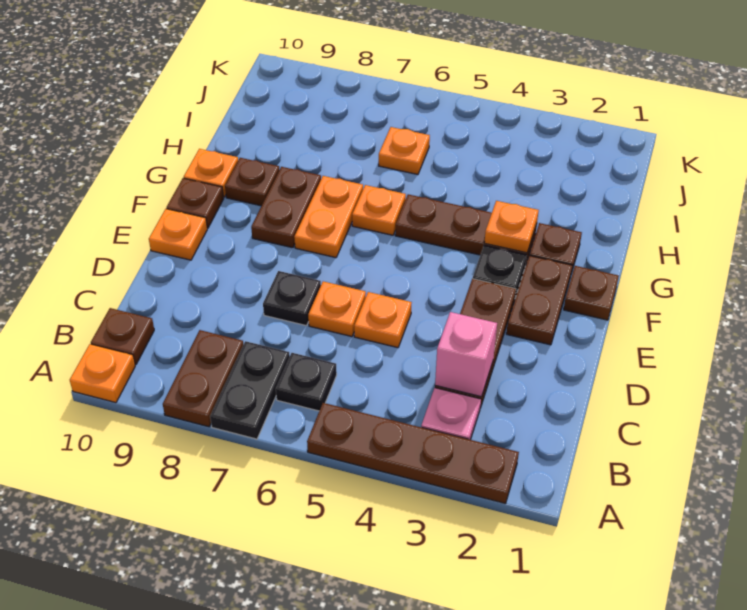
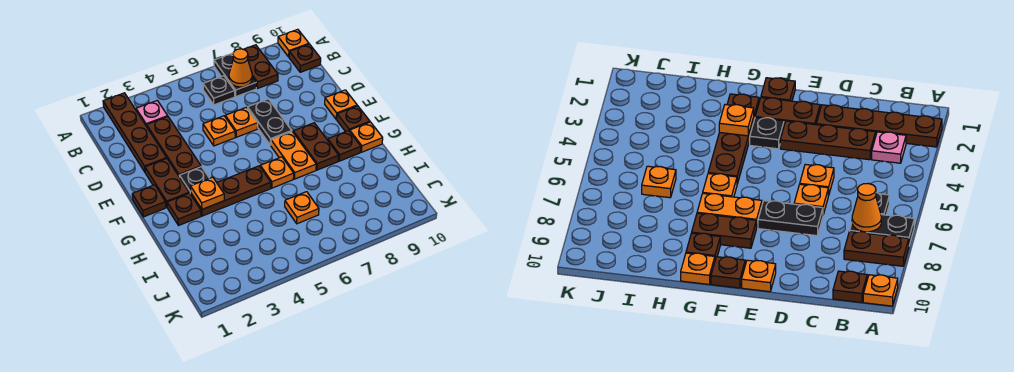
brown plate A2:A5 level 1 -> brown plate A2:D2 level 1
none -> orange cone B7 level 2
pink brick C3 level 2 -> none
black plate D7 level 1 -> black plate D7:E7 level 1

